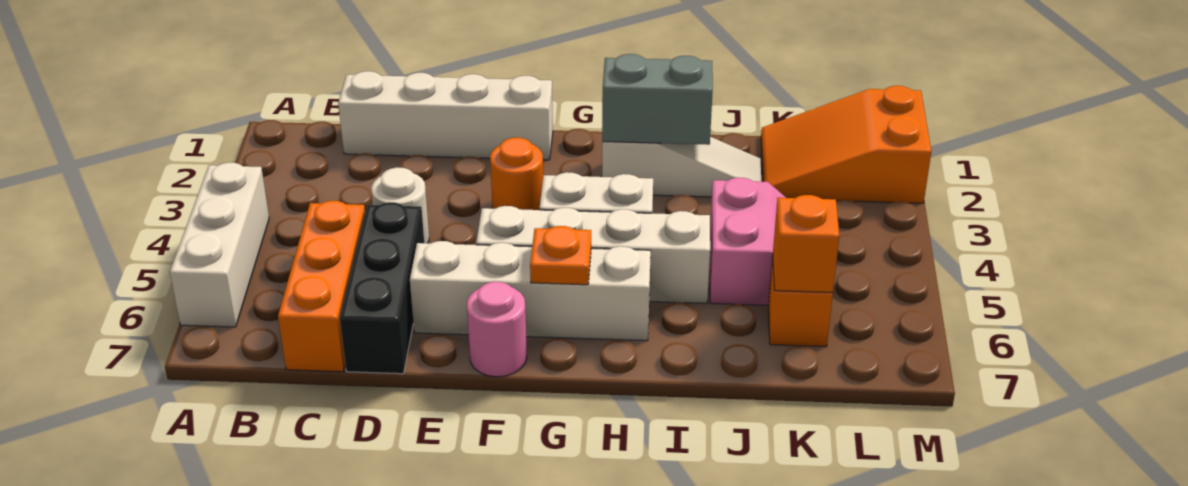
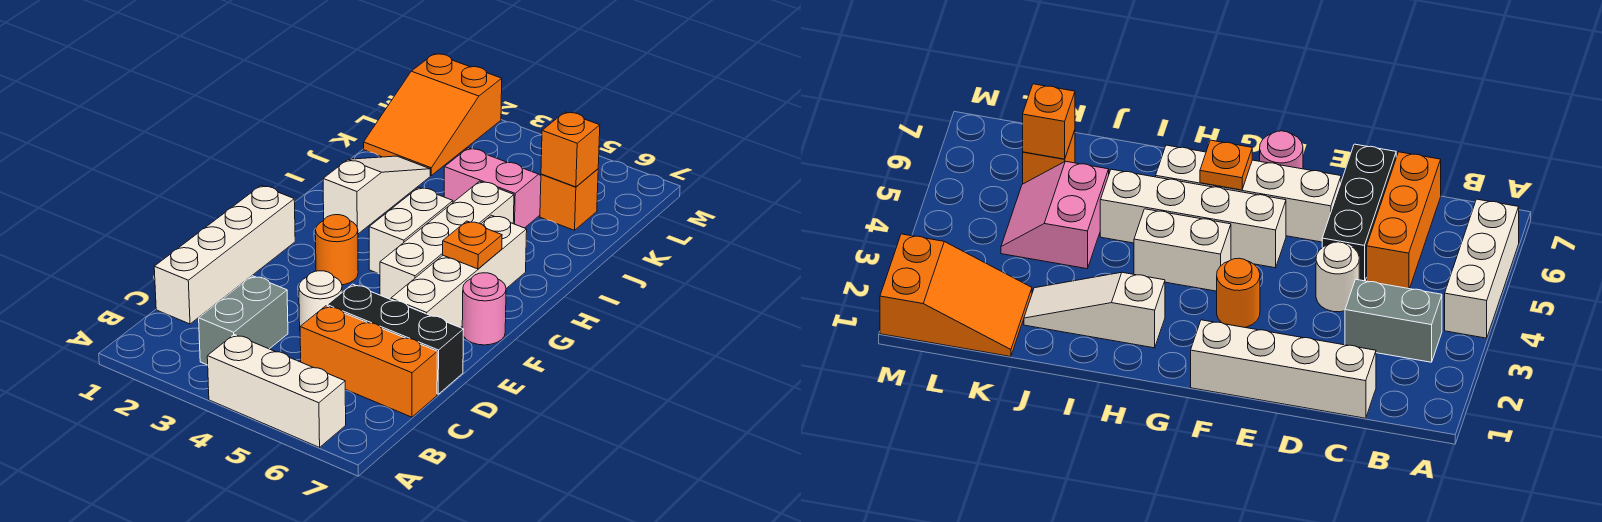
grey brick H2:I2 level 2 -> grey brick B3:C3 level 1

